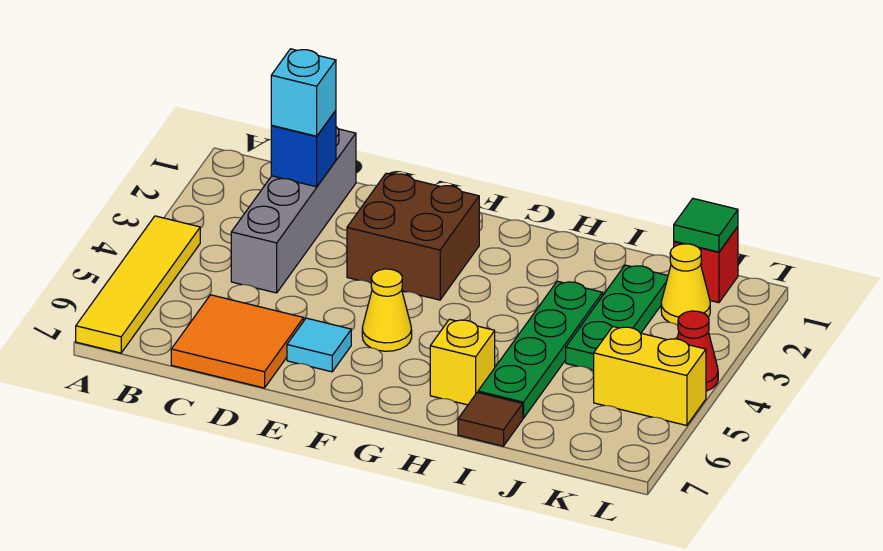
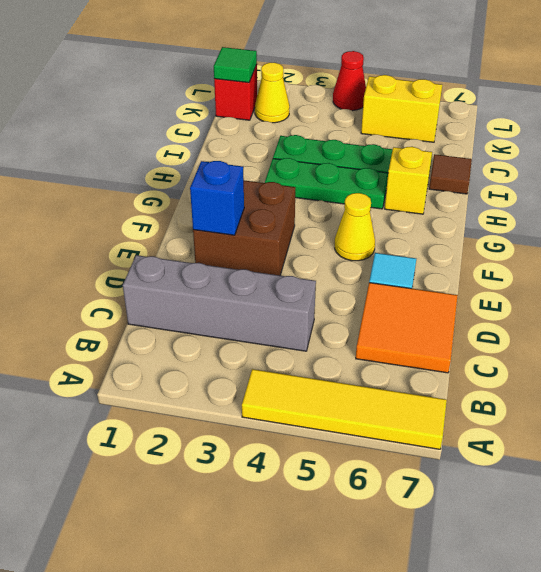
blue brick C2 level 2 -> blue brick E2 level 2
cyan brick C2 level 3 -> none
green plate J2:J4 level 1 -> green plate H3:H5 level 1
yellow brick K5:L5 level 1 -> yellow brick K5:K6 level 1

